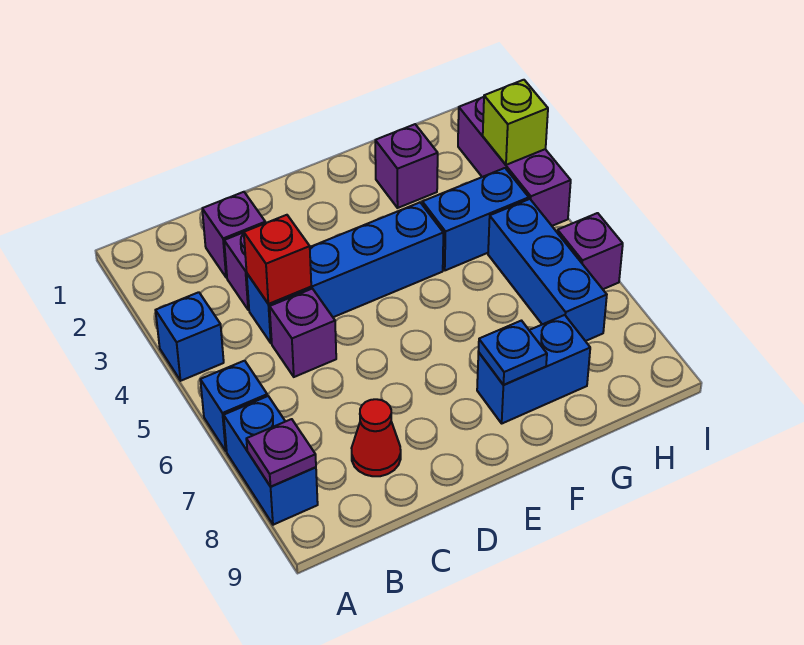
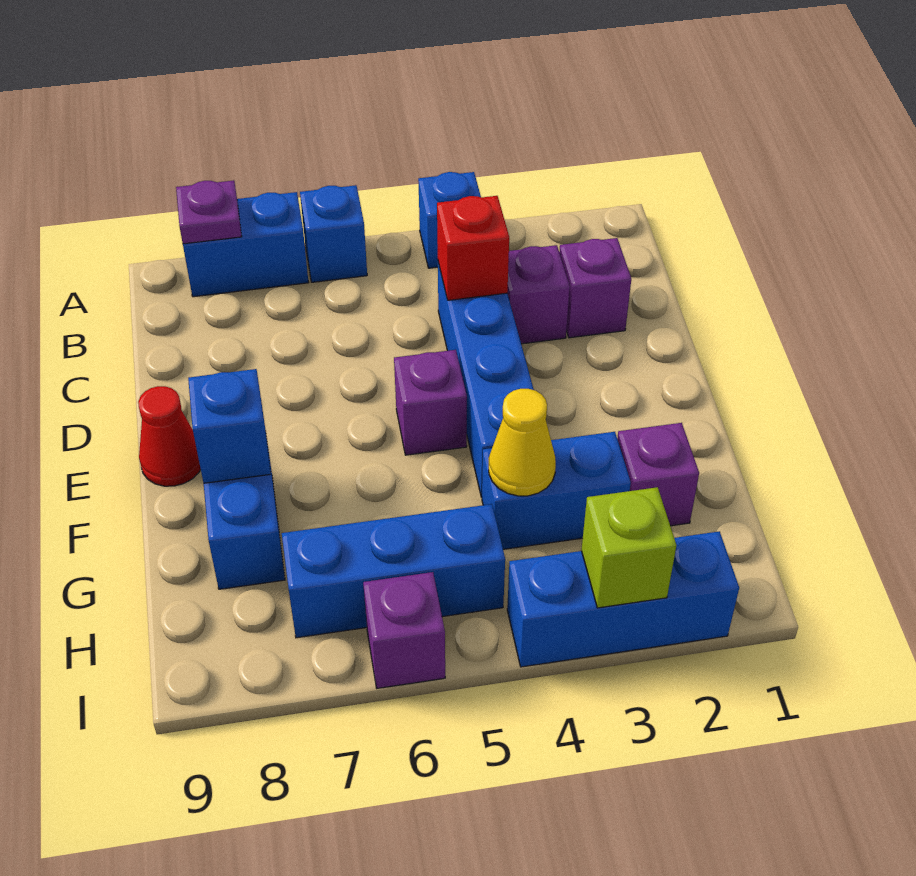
purple brick C5 level 1 -> purple brick E5 level 1
red cone C8 level 1 -> red cone E9 level 1
blue plate F8 level 2 -> blue brick F8 level 2
blue brick G4:H4 level 1 -> blue brick G3:G4 level 1
none -> yellow cone G4 level 2
purple brick I2:I4 level 1 -> blue brick I2:I4 level 1

